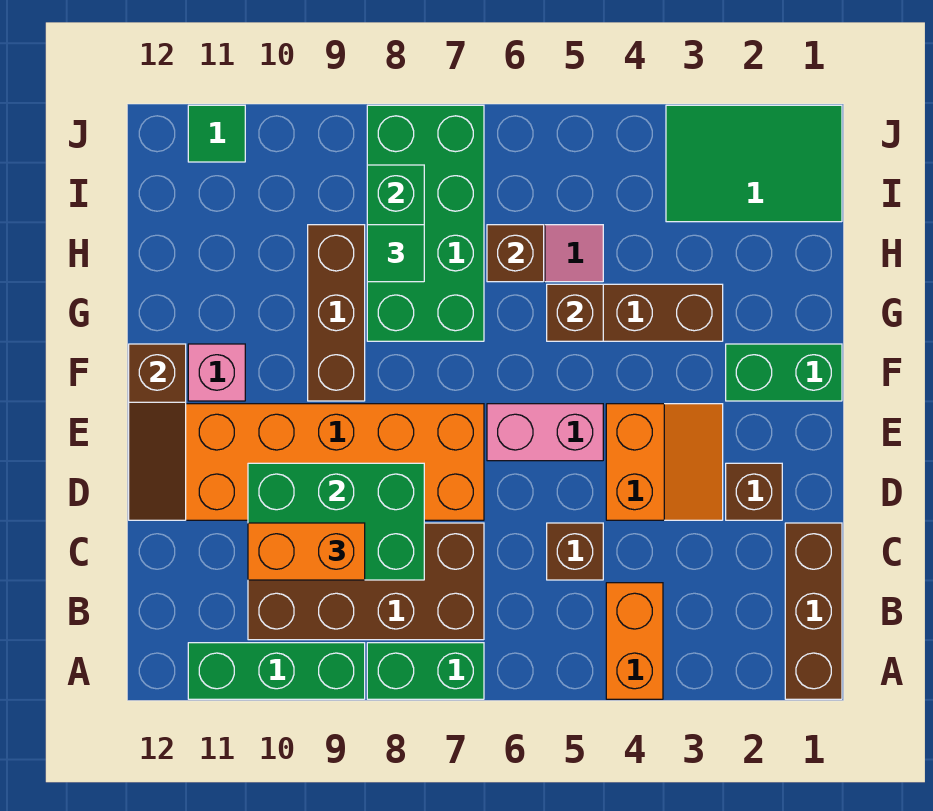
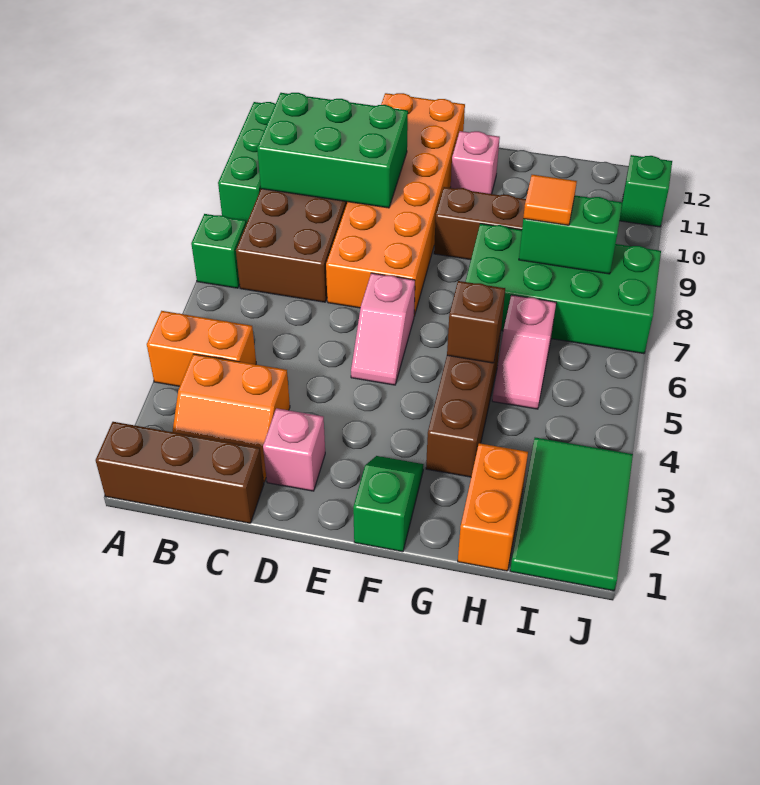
green brick A7:A8 level 1 -> green brick A7 level 1
brown brick C5 level 1 -> none
green brick C8:D10 level 2 -> green brick B9:D10 level 2
orange brick C9:C10 level 3 -> orange brick H1:H2 level 1
brown brick D2 level 1 -> pink brick D2 level 1
orange slope D3:E4 level 1 top 4 -> orange slope B2:C3 level 1 top 3
brown slope D12:F12 level 2 top F -> none
pink brick E5:E6 level 1 -> pink slope E5:E6 level 1 top 6
green brick F1:F2 level 1 -> green slope F1:F2 level 1 top 1
brown brick H6 level 2 -> none
green tile H8 level 3 -> orange tile H8 level 3
green tile J11 level 1 -> green brick J11 level 1

